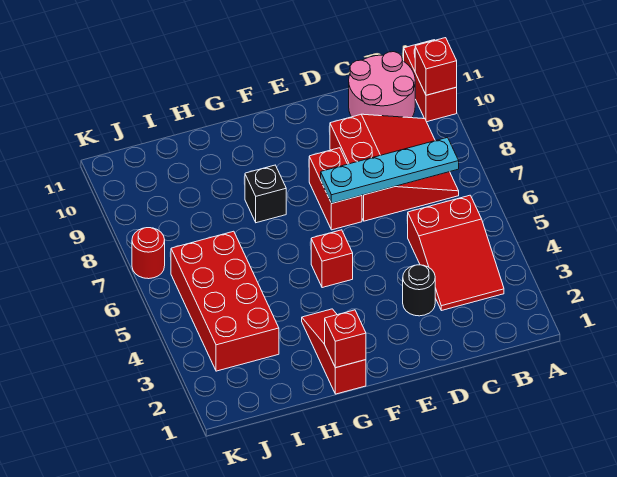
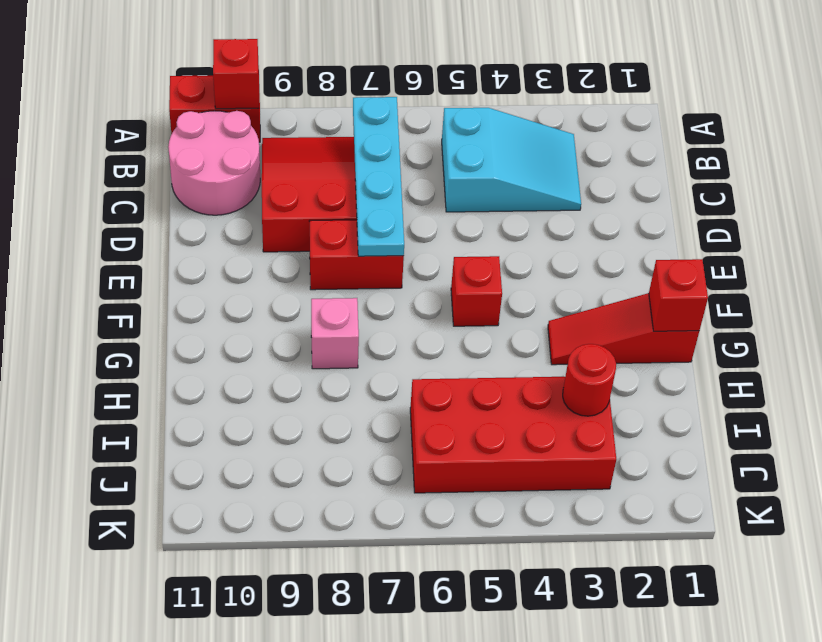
red slope B3:C5 level 1 top 5 -> cyan slope B3:C5 level 1 top 5
black round brick D3 level 1 -> none
black brick G8 level 1 -> pink brick G8 level 1
red round brick K7 level 1 -> red round brick I3 level 2

